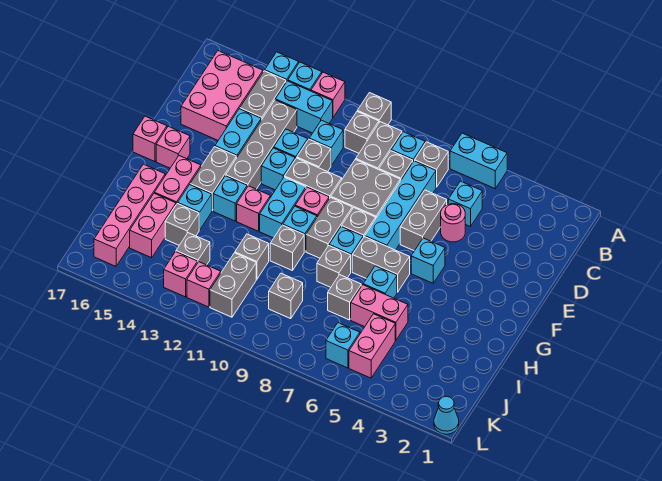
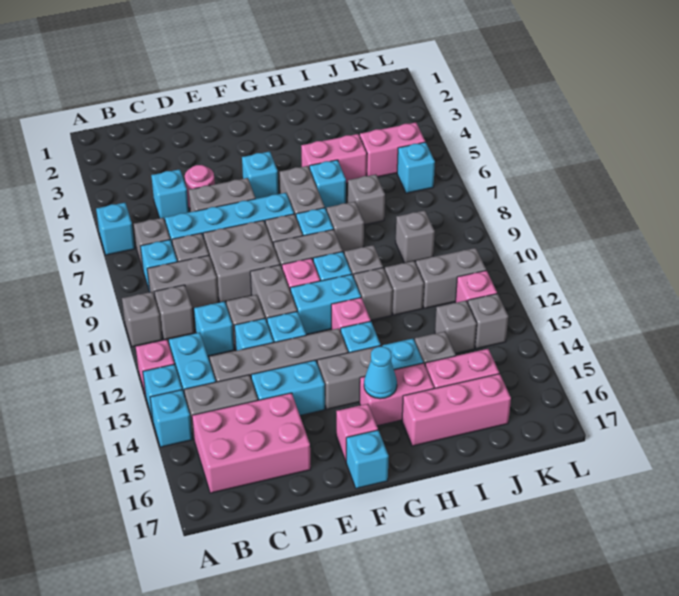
cyan brick A5:A6 level 1 -> cyan brick A6 level 1
pink brick F17 level 1 -> cyan brick F17 level 1
none -> grey brick H11 level 1
pink brick H16:K16 level 1 -> pink brick H16:J16 level 1
pink brick I5:I6 level 1 -> pink brick H5:I5 level 1
pink brick K13 level 1 -> grey brick K13 level 1
cyan cone L1 level 1 -> cyan cone G15 level 2

